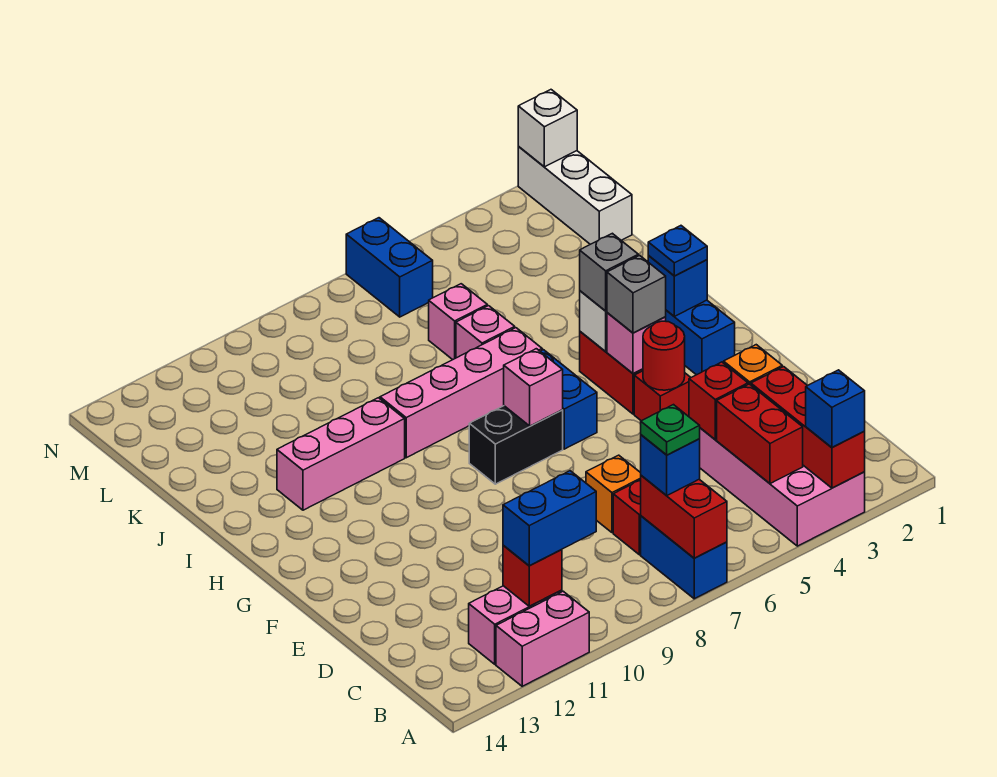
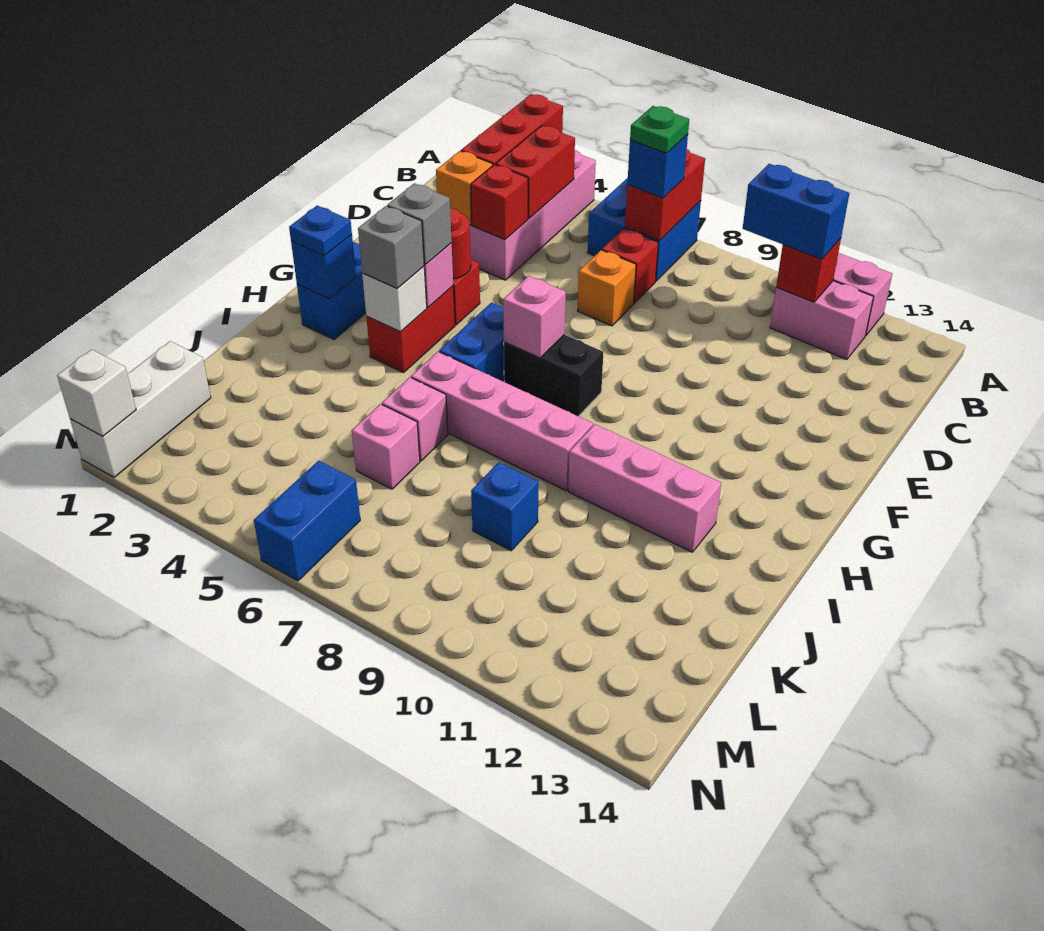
blue brick A3 level 3 -> blue brick K9 level 1
blue brick A7:B7 level 1 -> blue brick A6:B7 level 1

